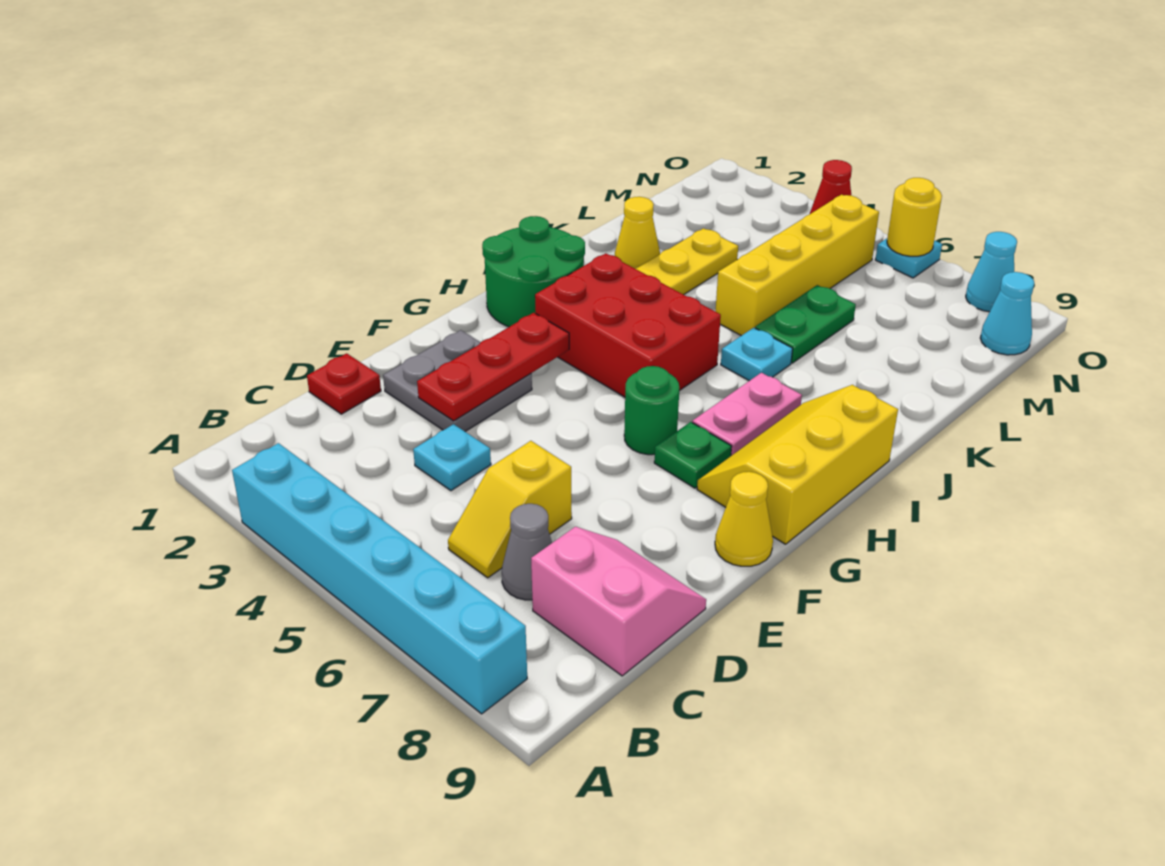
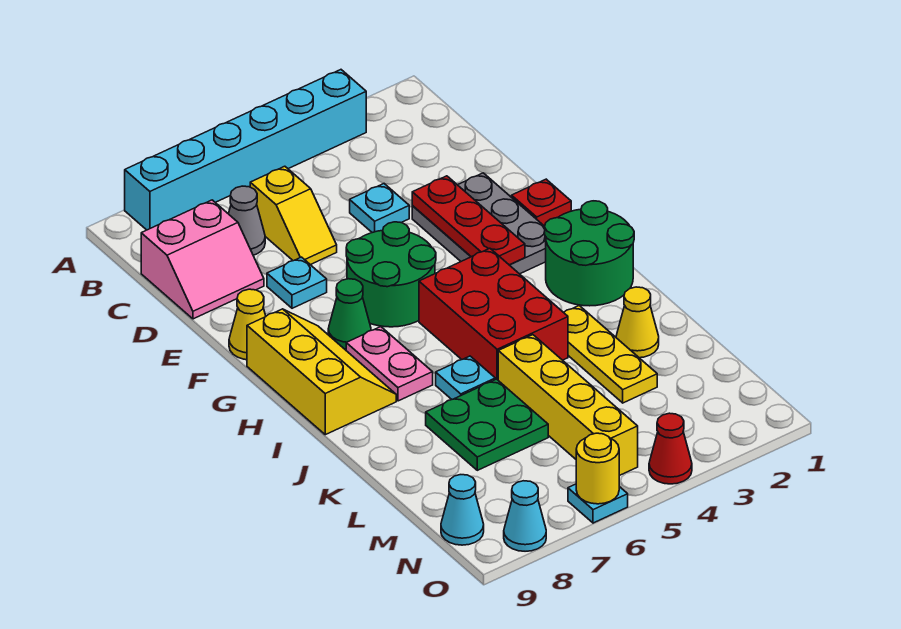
yellow slope C6:D6 level 1 top D -> yellow slope C6:D6 level 1 top C
red plate D1 level 1 -> red plate F1 level 1
grey plate E2:F3 level 1 -> grey plate E2:G3 level 1
none -> cyan plate E7 level 1
green round brick G6 level 1 -> green round brick F5:G6 level 1
green plate G7 level 1 -> green cone G7 level 1
red brick H3:I5 level 1 -> red brick H4:J5 level 1
green plate K6:L6 level 1 -> green plate K6:L7 level 1

